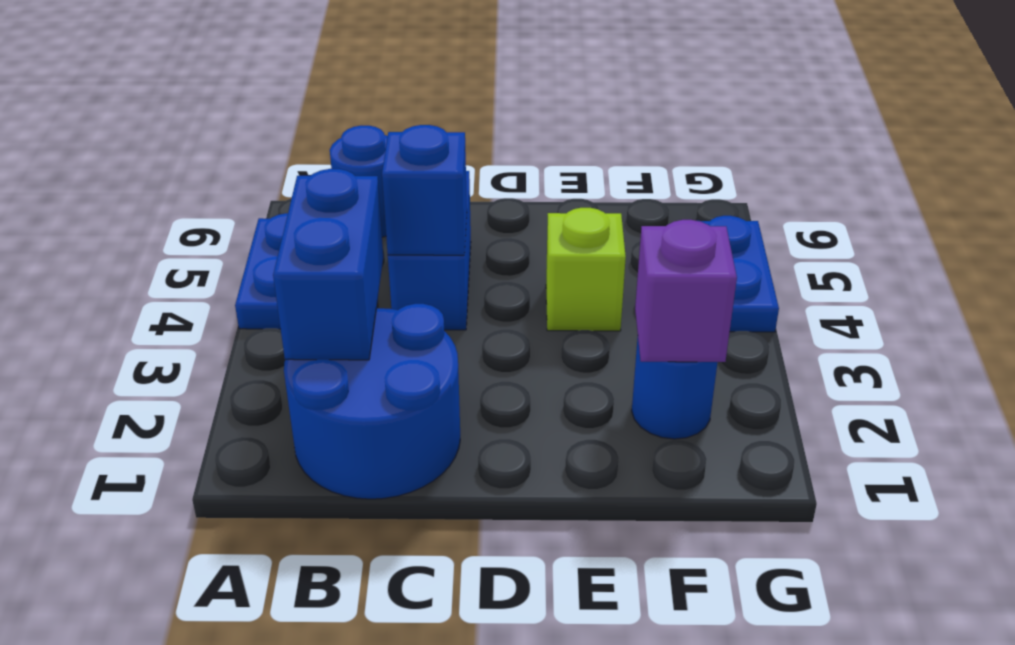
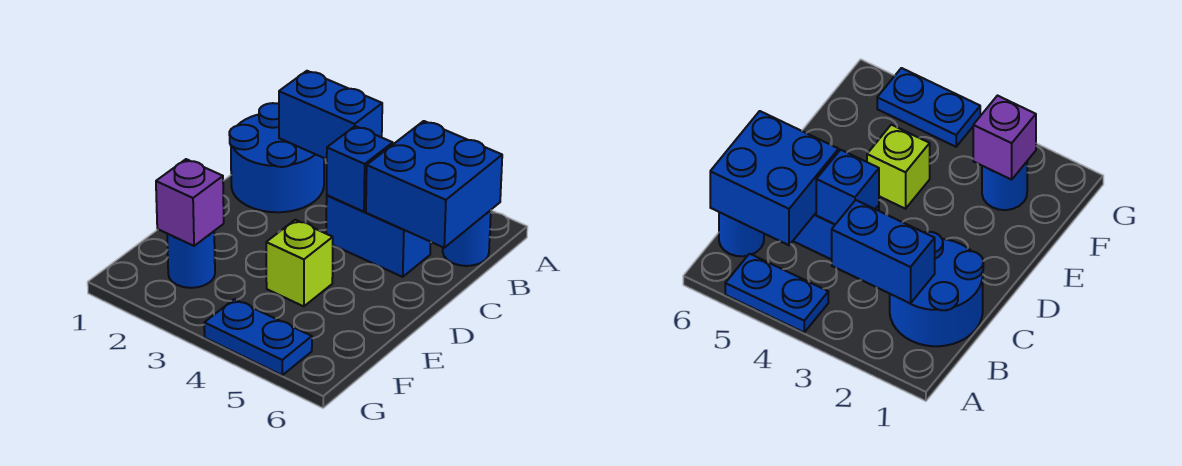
none -> blue brick B5:C6 level 2

